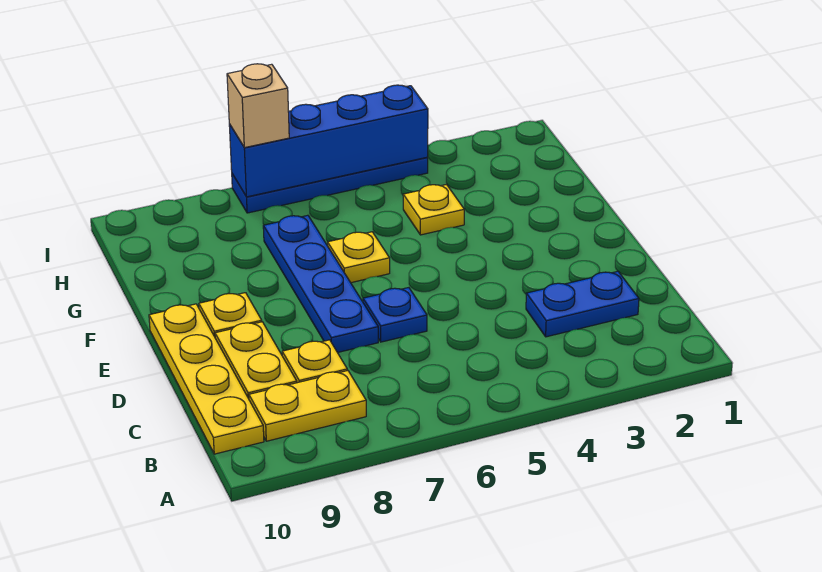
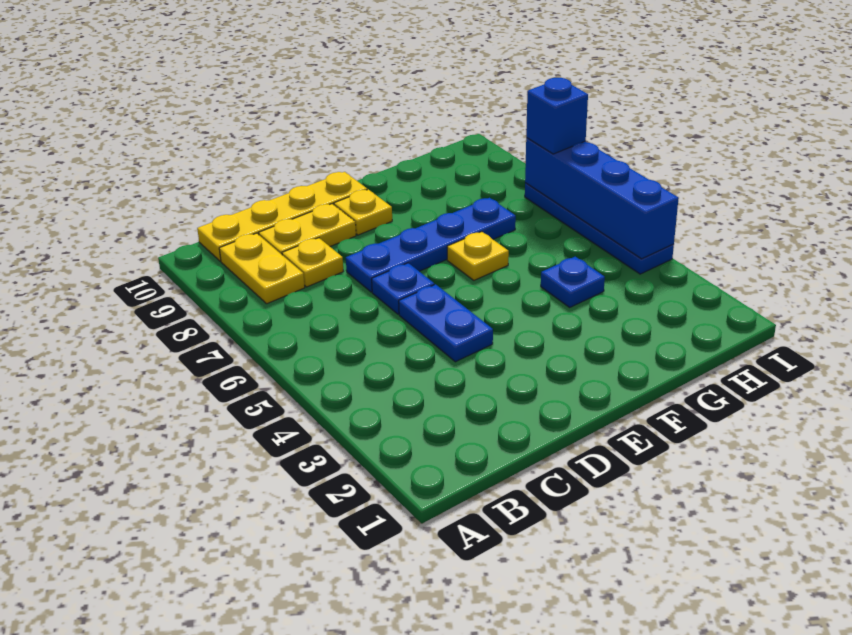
blue plate C2:C3 level 1 -> blue plate D4:D5 level 1
yellow plate G4 level 1 -> blue plate G4 level 1
tan brick I7 level 3 -> blue brick I7 level 3

